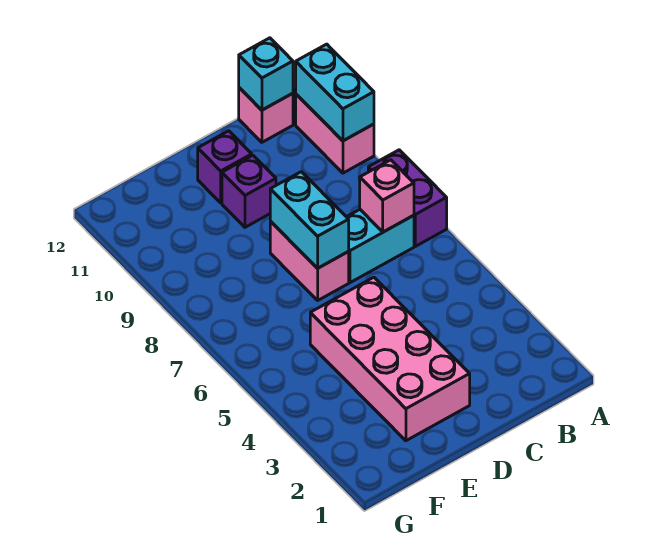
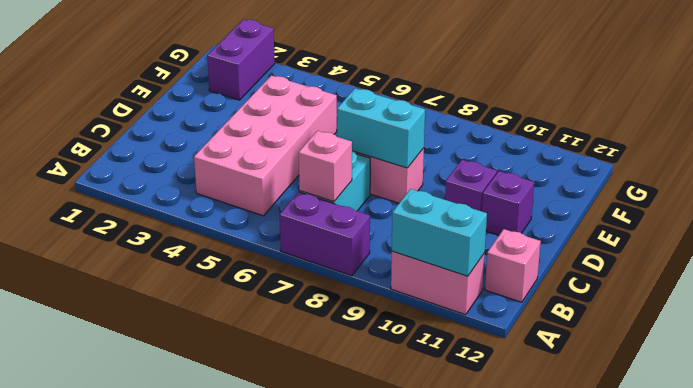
cyan brick B12 level 2 -> none
pink brick D2:E5 level 1 -> pink brick B4:E5 level 1
none -> purple brick F2:G2 level 1

